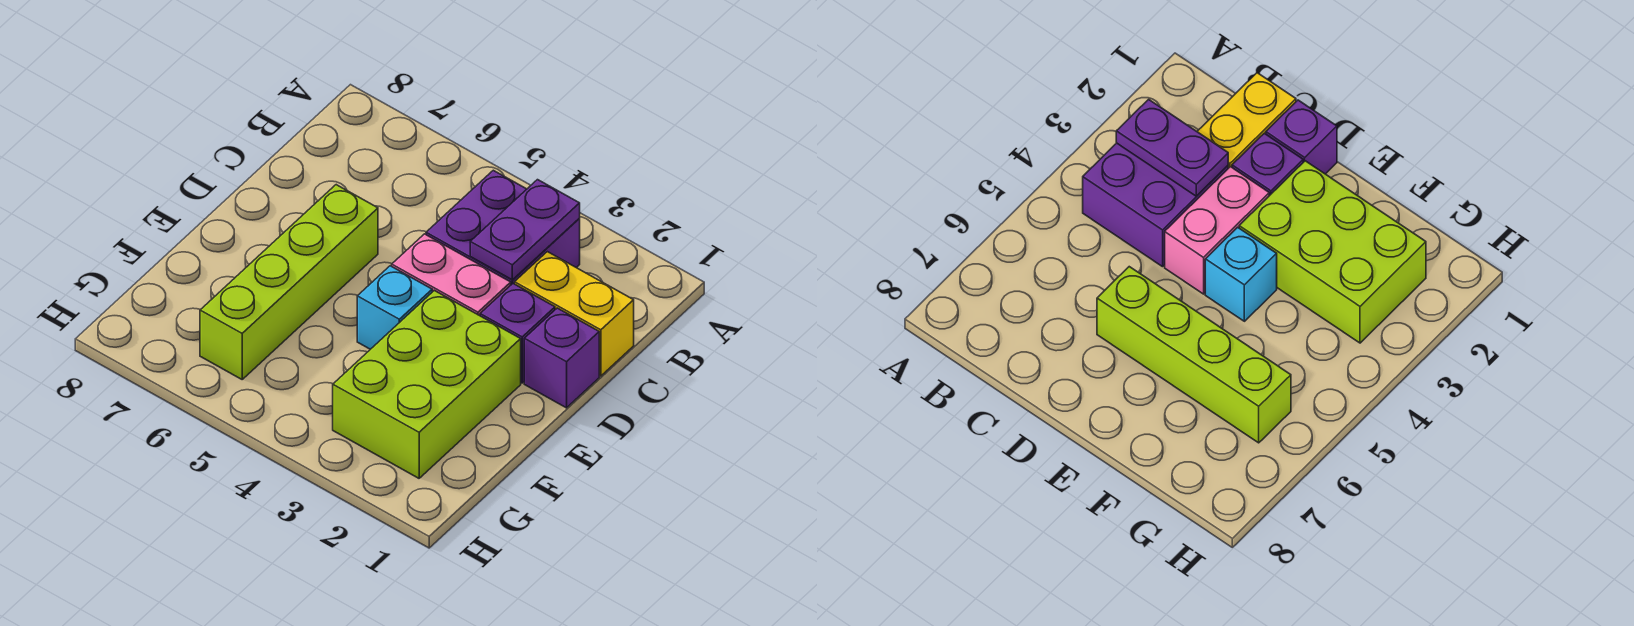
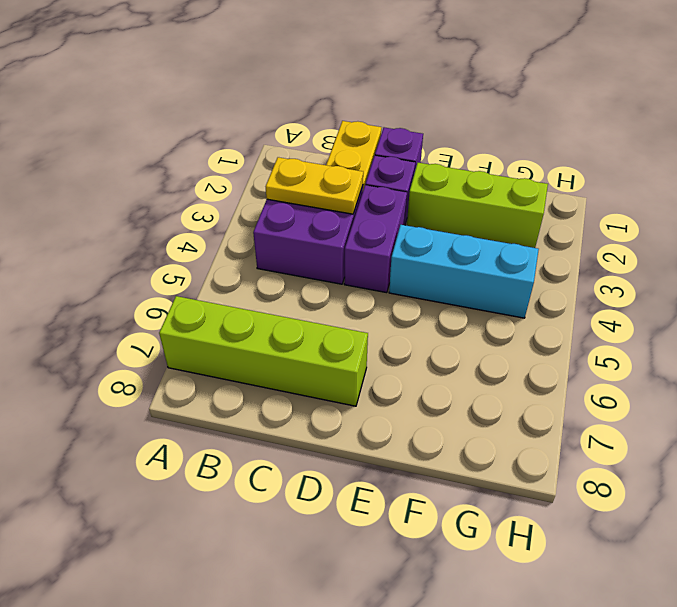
purple plate B3:C3 level 2 -> yellow plate B3:C3 level 2
pink brick D3:D4 level 1 -> purple brick D3:D4 level 1
lime brick D6:G6 level 1 -> lime brick A7:D7 level 1
lime brick E2:G3 level 1 -> lime brick E2:G2 level 1
cyan brick E4 level 1 -> cyan brick E4:G4 level 1

